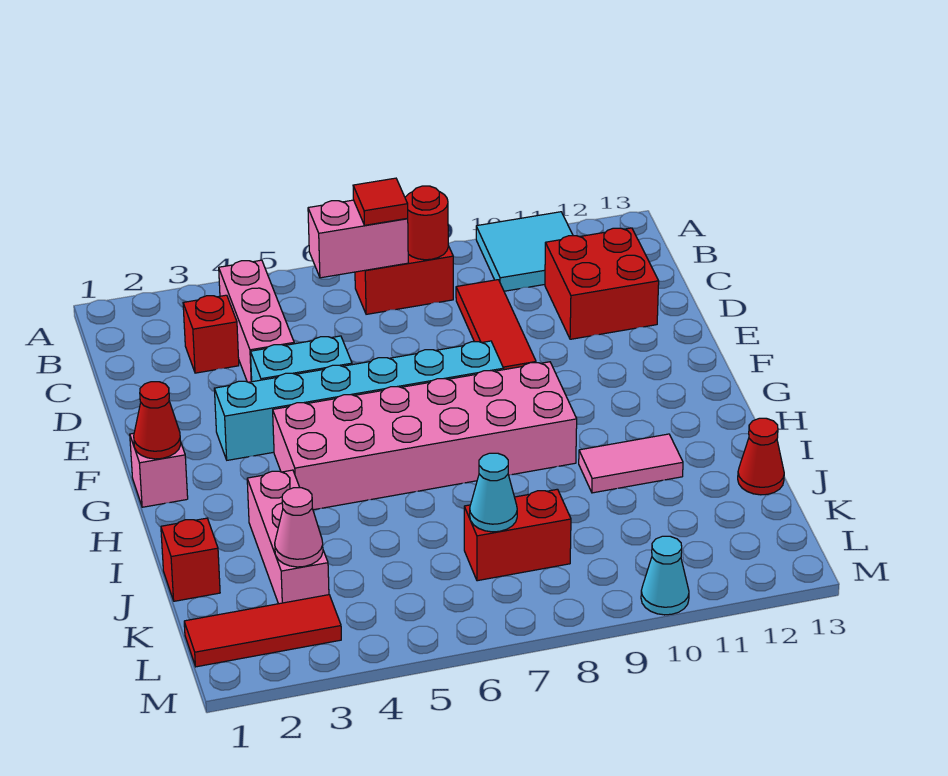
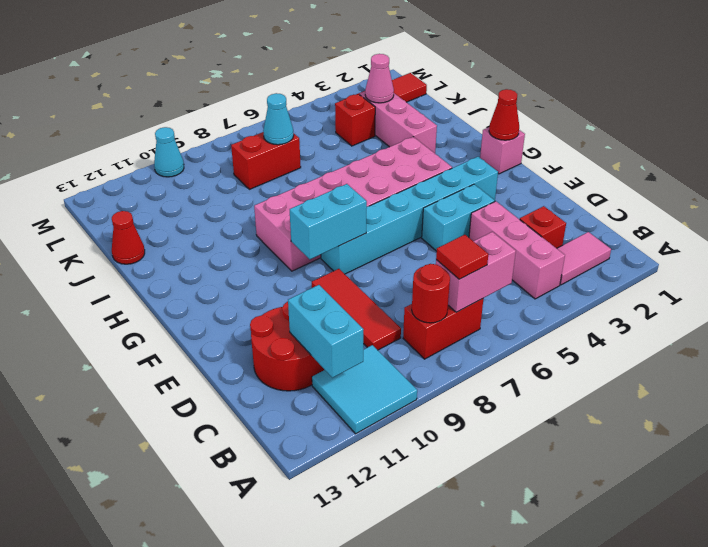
none -> cyan brick B11:C11 level 2
red brick C11:D12 level 1 -> red round brick C11:D12 level 1
none -> cyan brick F8:F9 level 2
pink tile I10:I11 level 1 -> pink tile B2:B3 level 1
red brick J1 level 1 -> red brick K4 level 1

